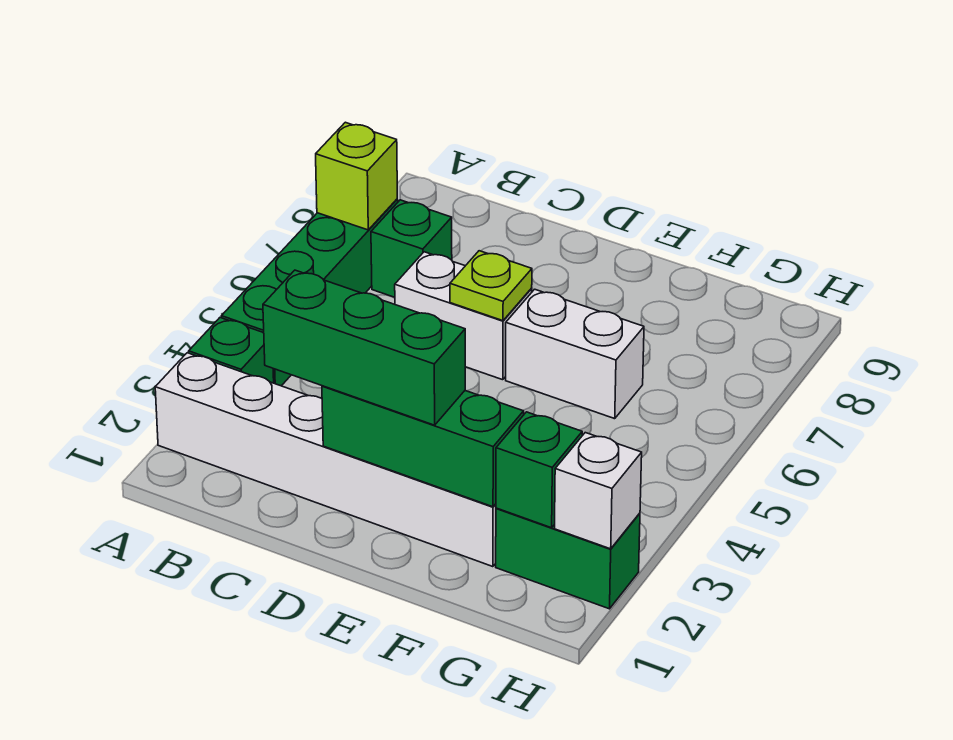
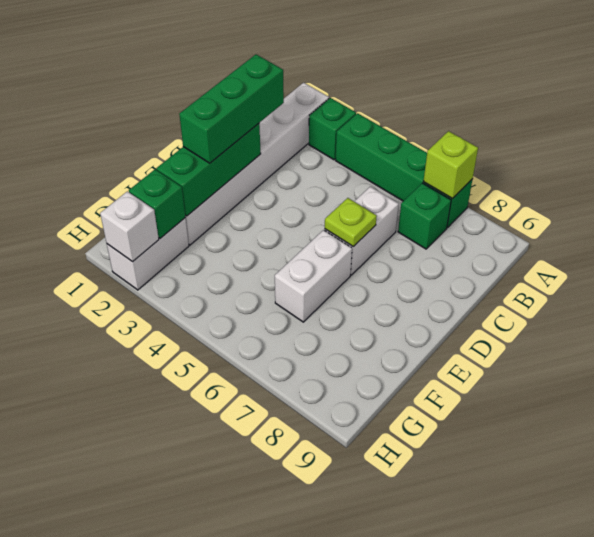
green brick G2:H2 level 1 -> white brick G2:H2 level 1

